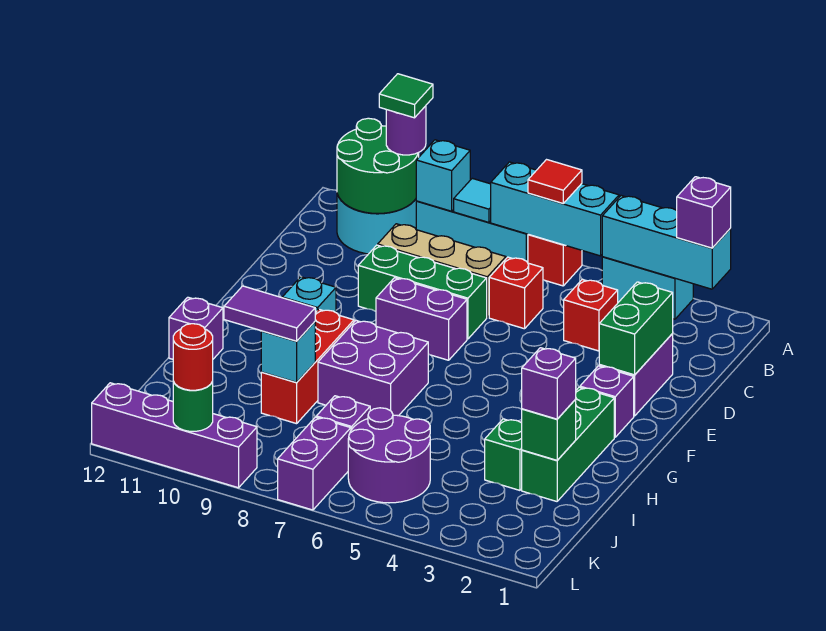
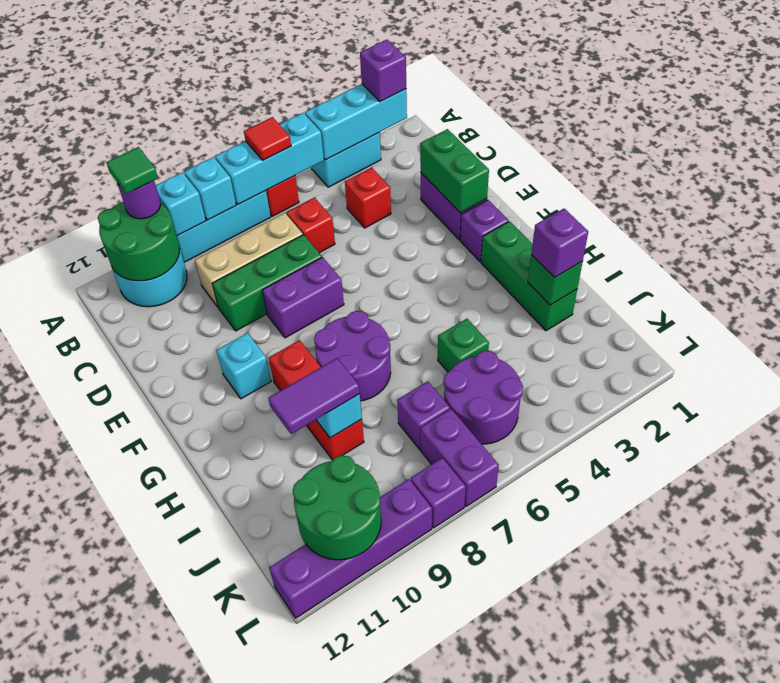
cyan tile A8 level 2 -> cyan brick A8 level 2
purple brick G7:H8 level 1 -> purple round brick G7:H8 level 1
purple brick H12 level 1 -> purple brick L8 level 1
green brick I3 level 1 -> green brick I5 level 1
green round brick L10 level 2 -> green round brick K10:L11 level 2
red round brick L10 level 3 -> none

